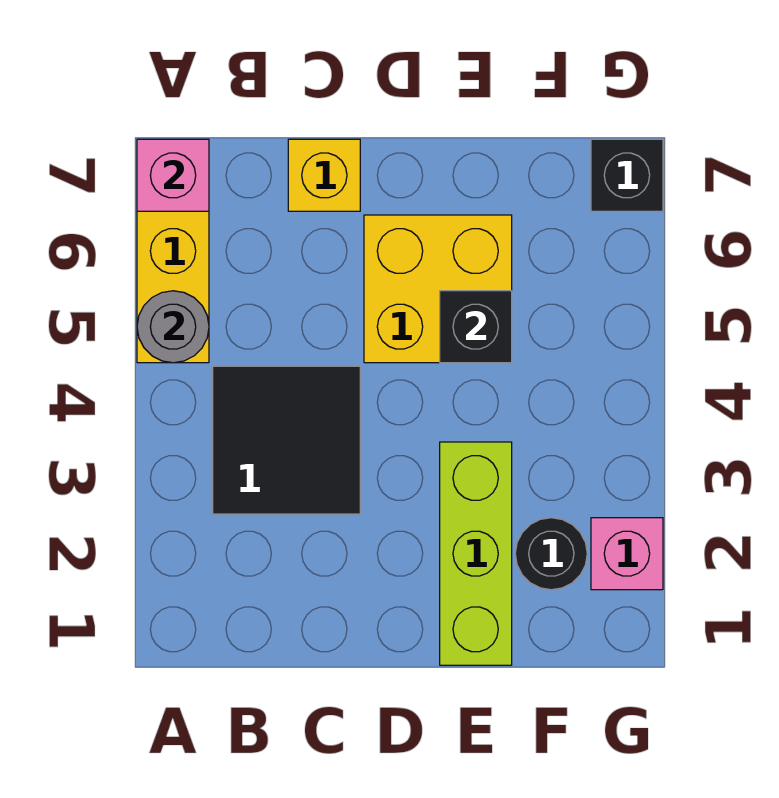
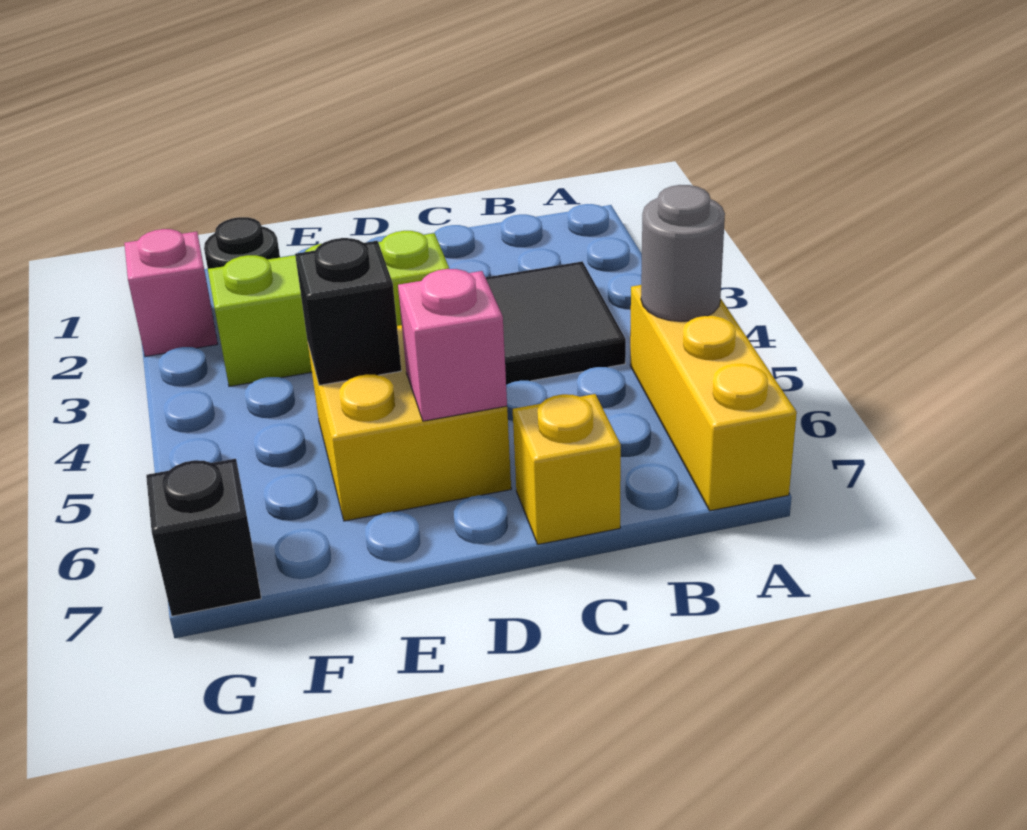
pink brick A7 level 2 -> pink brick D6 level 2
lime brick E1:E3 level 1 -> lime brick D3:F3 level 1

